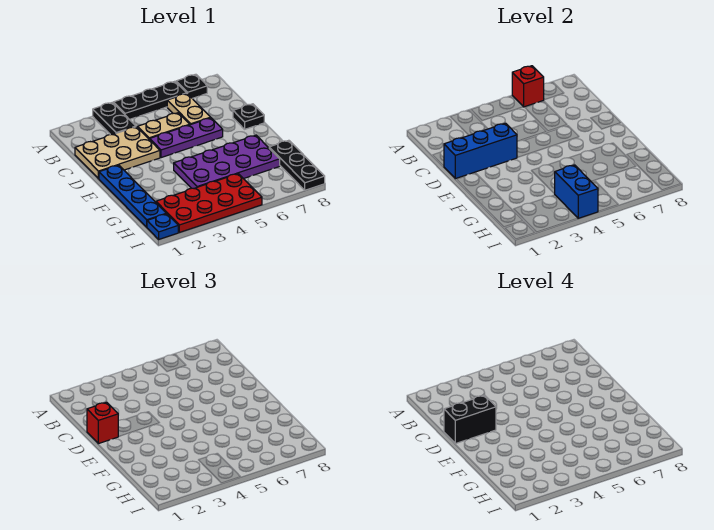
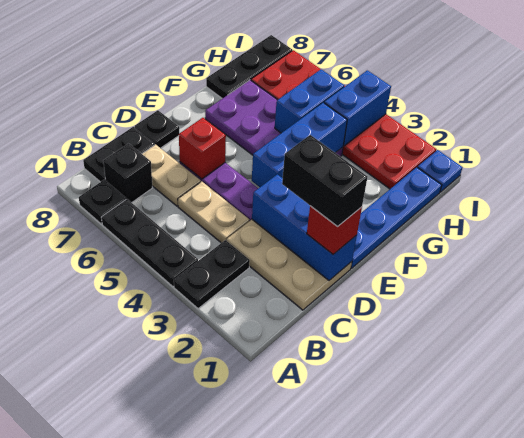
red brick A6 level 2 -> red brick D6 level 2
tan plate B6:C6 level 1 -> tan plate C6:C7 level 1
none -> black brick B7 level 1
none -> black plate B8:C8 level 1
none -> blue brick E4:G4 level 2
none -> blue brick G5:H5 level 2
red plate H2:I5 level 1 -> red plate H2:I7 level 1

